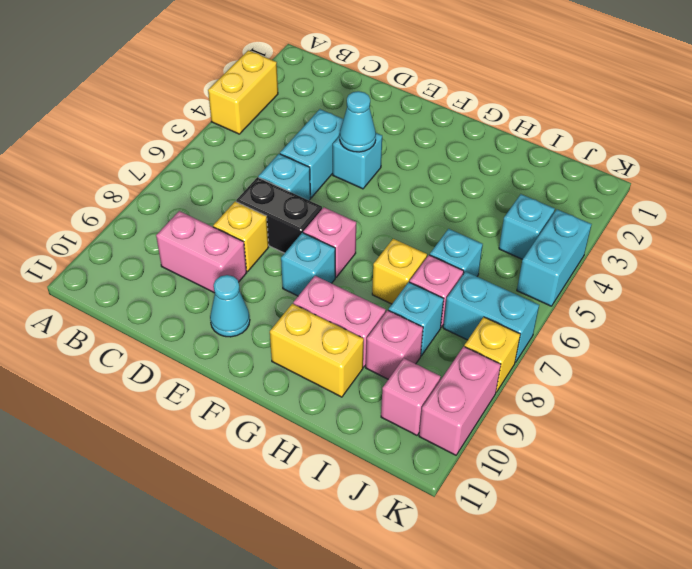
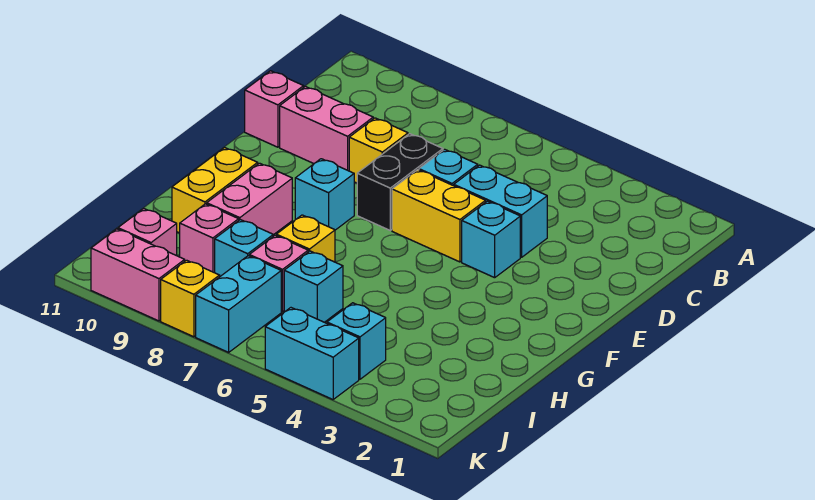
yellow brick A3:A4 level 1 -> yellow brick E5:E6 level 1
pink brick C9:D9 level 1 -> pink brick D9:D10 level 1
cyan cone E4 level 2 -> none
cyan cone E10 level 1 -> none
pink brick F7 level 1 -> pink brick D11 level 1

